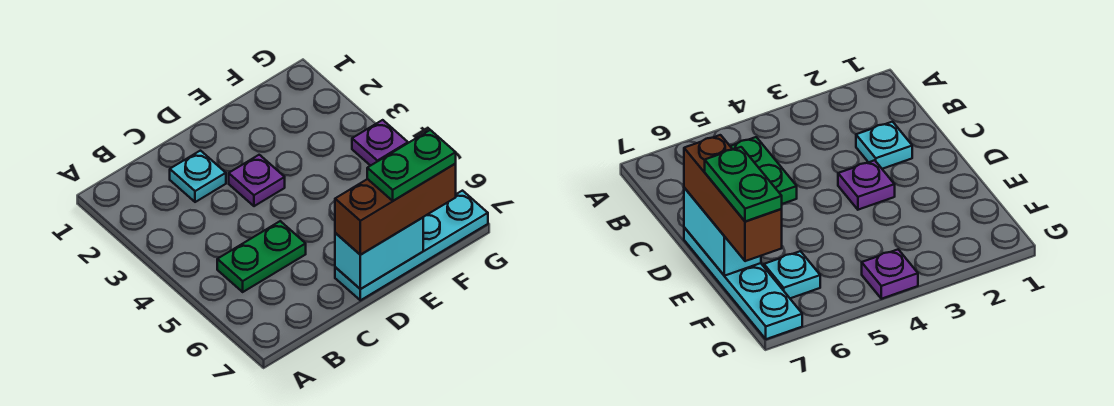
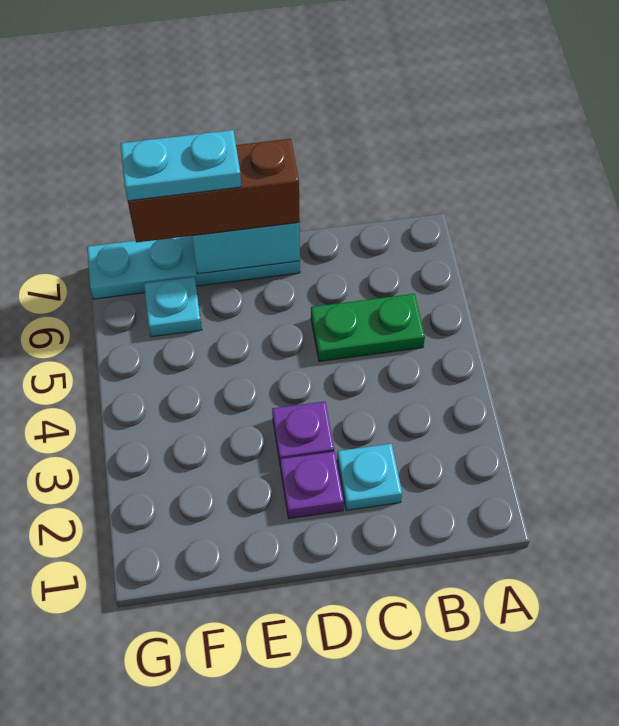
green plate E7:F7 level 4 -> cyan plate E7:F7 level 4
purple plate G4 level 1 -> purple plate D2 level 1

